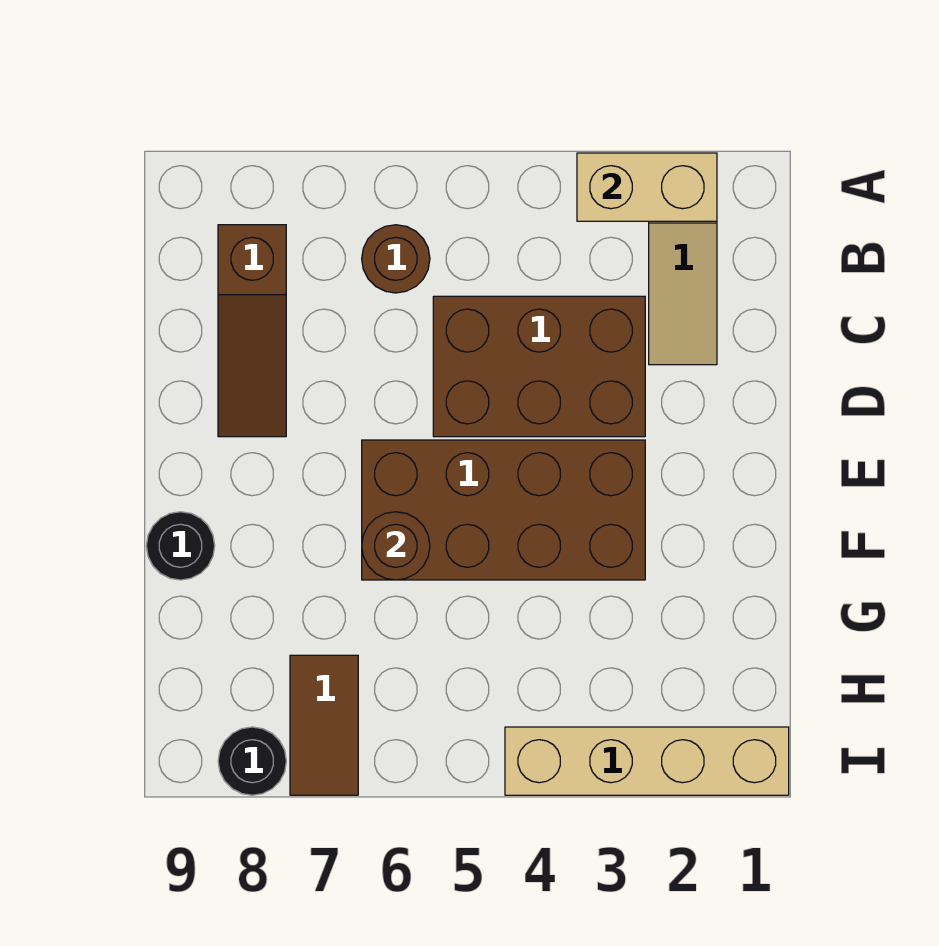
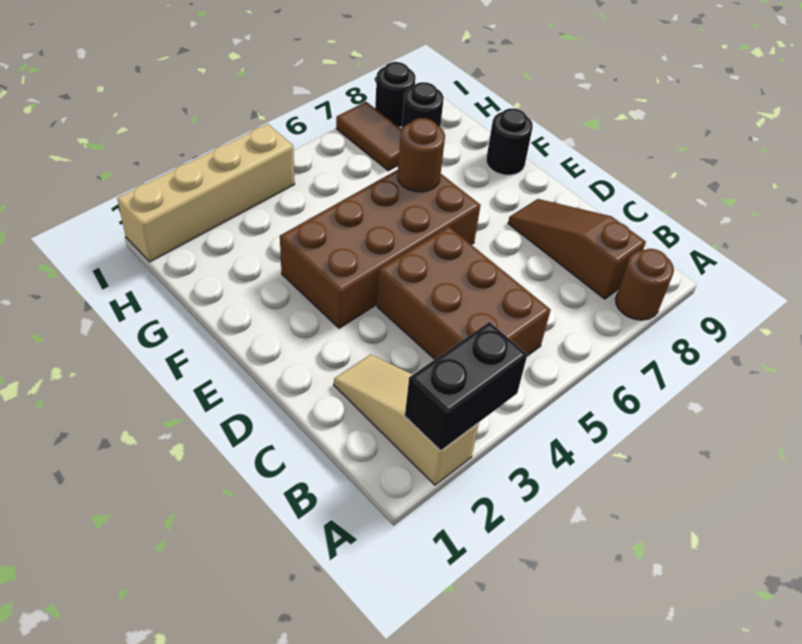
tan brick A2:A3 level 2 -> black brick A2:A3 level 2
brown round brick B6 level 1 -> brown round brick A8 level 1
brown brick C3:D5 level 1 -> brown brick B4:D5 level 1
none -> black round brick H8 level 1

